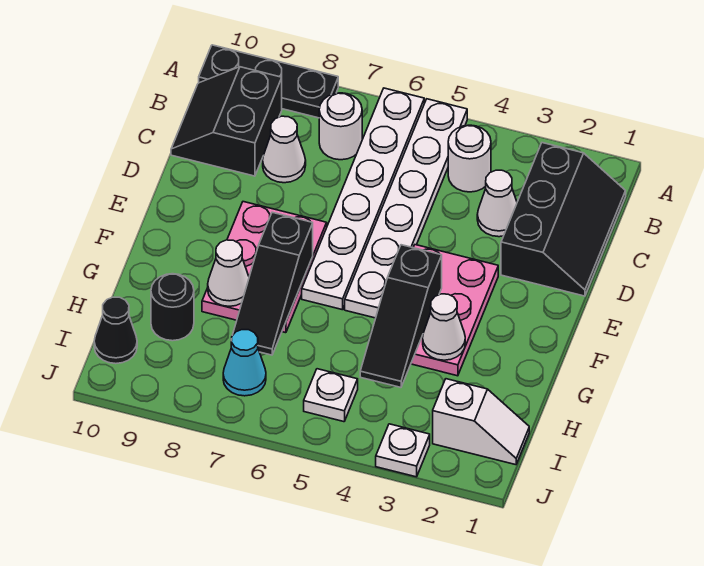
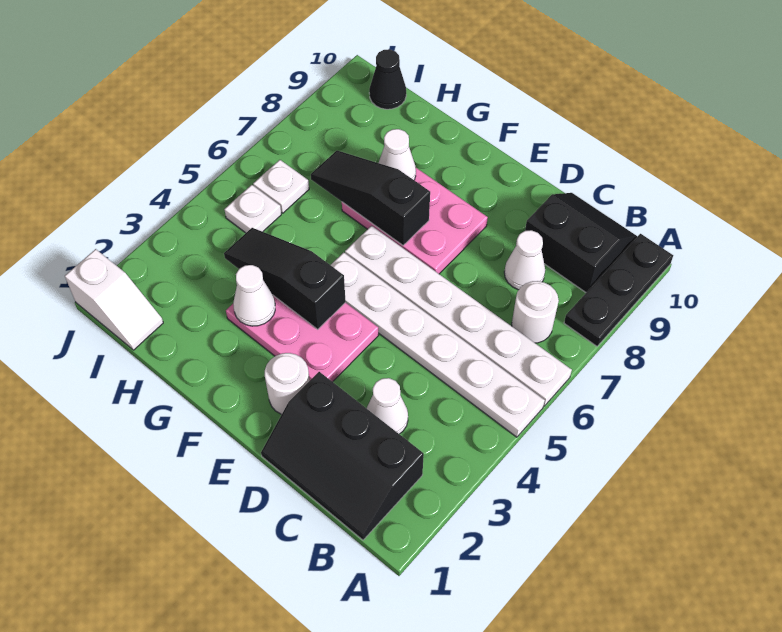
white round brick B4 level 1 -> white round brick E2 level 1
black round brick H9 level 1 -> none
white slope I1:I2 level 1 top 2 -> white slope I1:J1 level 1 top J
cyan cone I7 level 1 -> none
white plate J3 level 1 -> white plate I6 level 1

